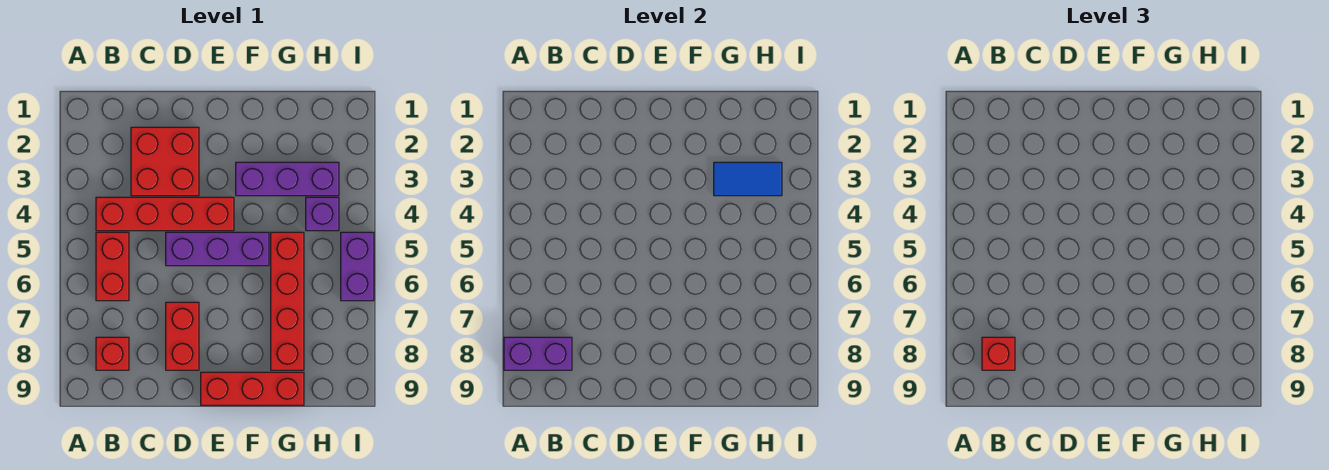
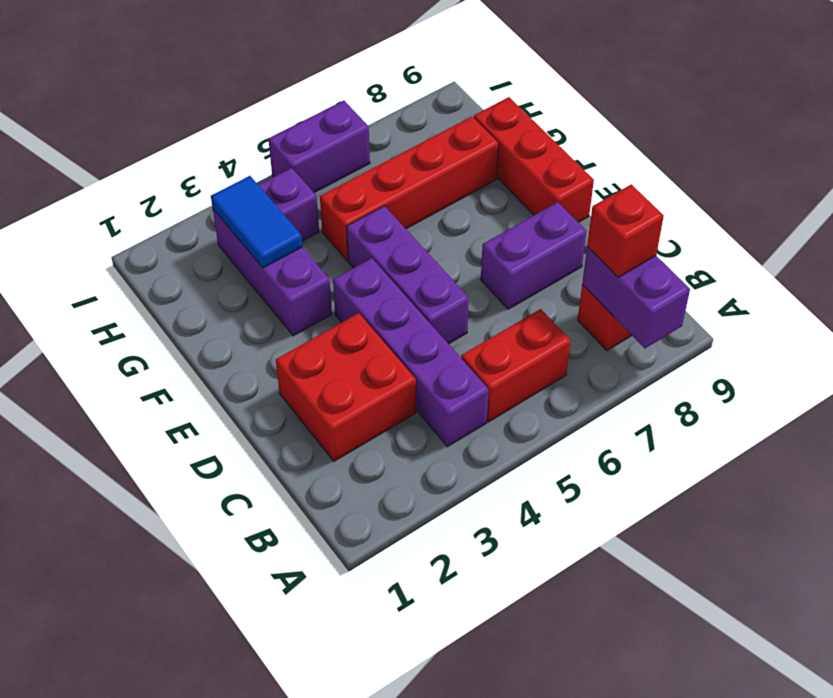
red brick B4:E4 level 1 -> purple brick B4:E4 level 1
red brick D7:D8 level 1 -> purple brick D7:D8 level 1

